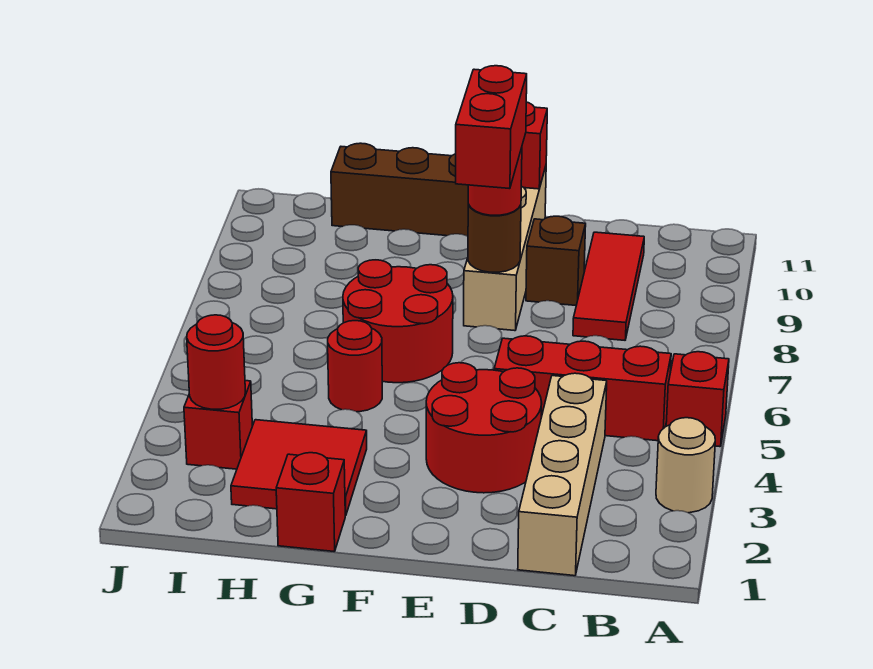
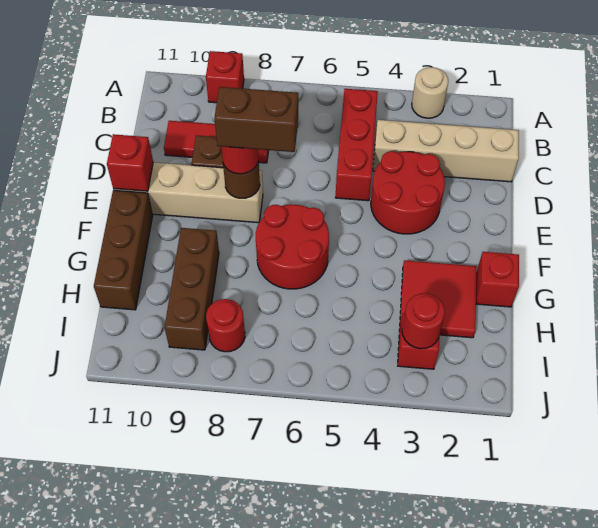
red brick A5 level 1 -> red brick A9 level 1
red brick E7:E8 level 4 -> brown brick E7:E8 level 4
red round brick G5 level 1 -> red round brick I8 level 1
none -> brown brick G9:I9 level 1

